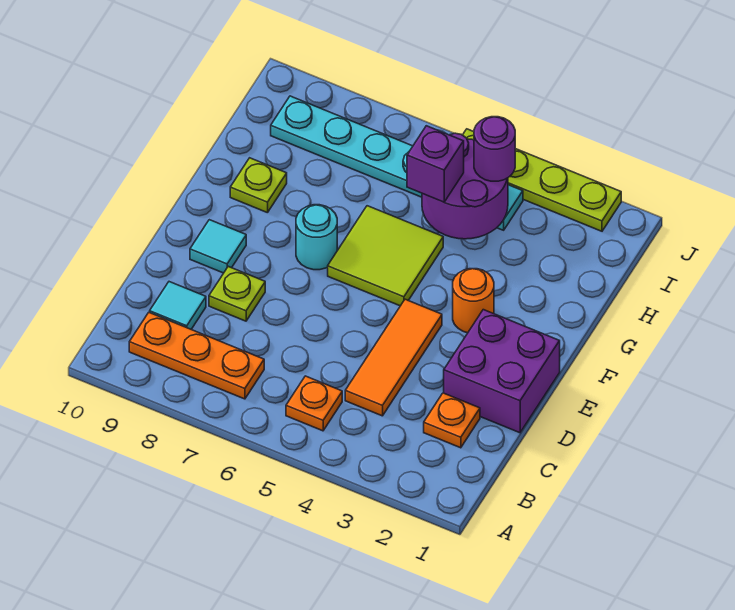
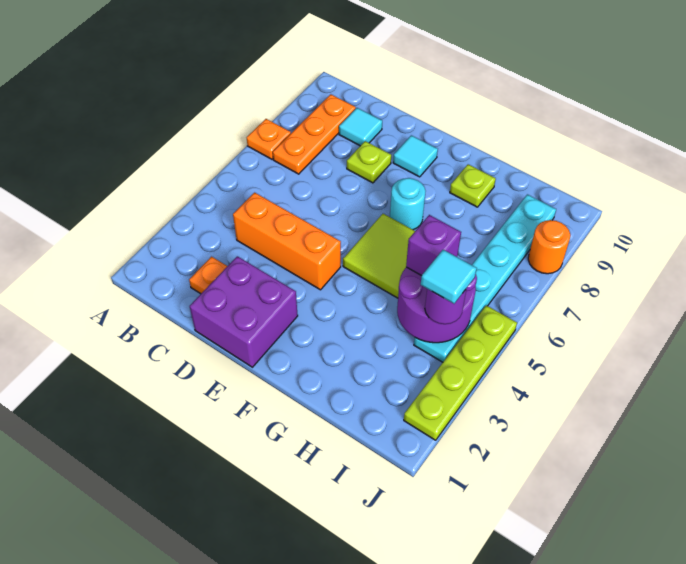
orange plate B5 level 1 -> orange plate A7 level 1
orange tile C4:E4 level 1 -> orange brick C4:E4 level 1
orange round brick F3 level 1 -> orange round brick J8 level 1
none -> cyan tile I4 level 4

